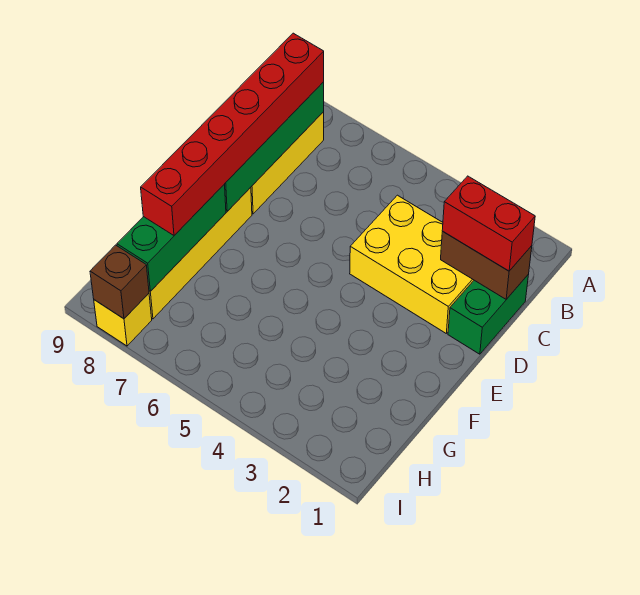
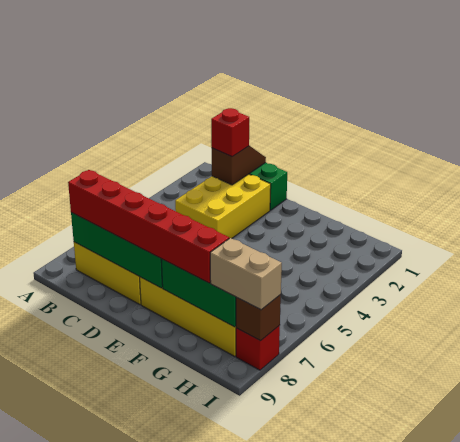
brown brick C1:C2 level 2 -> brown slope C1:C2 level 2 top 2
red brick C1:C2 level 3 -> red brick C2 level 3
none -> tan brick H8:I8 level 3
yellow brick I8 level 1 -> red brick I8 level 1

